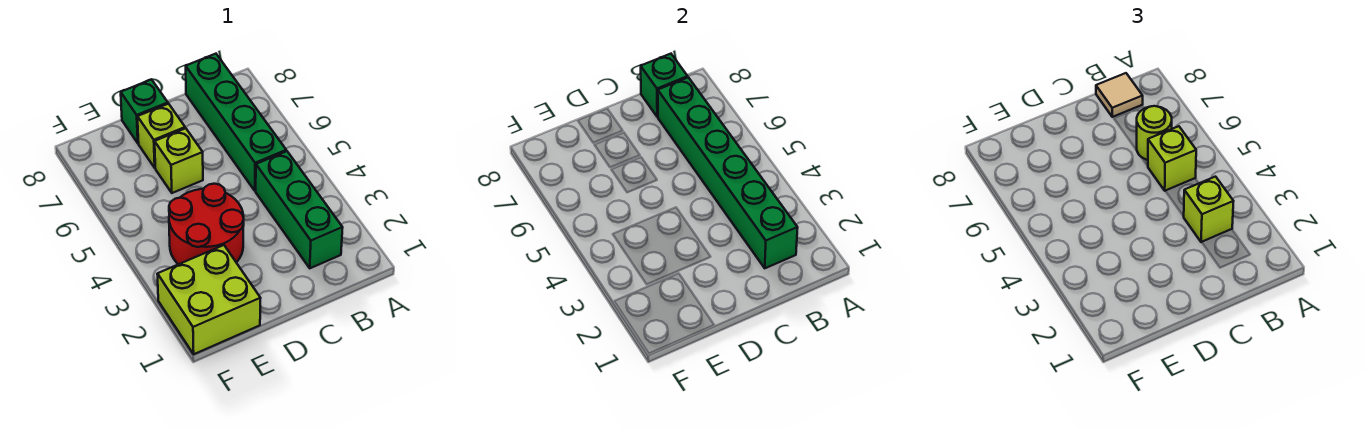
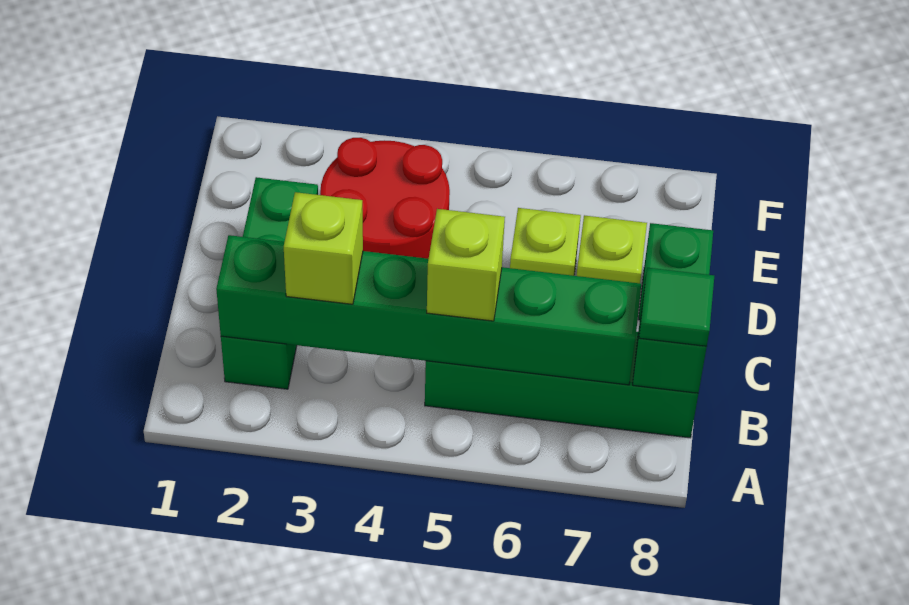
green brick B2:B4 level 1 -> green brick B2:D2 level 1
lime round brick B6 level 3 -> none
tan tile B8 level 3 -> green tile B8 level 3
lime brick E1:F2 level 1 -> none

